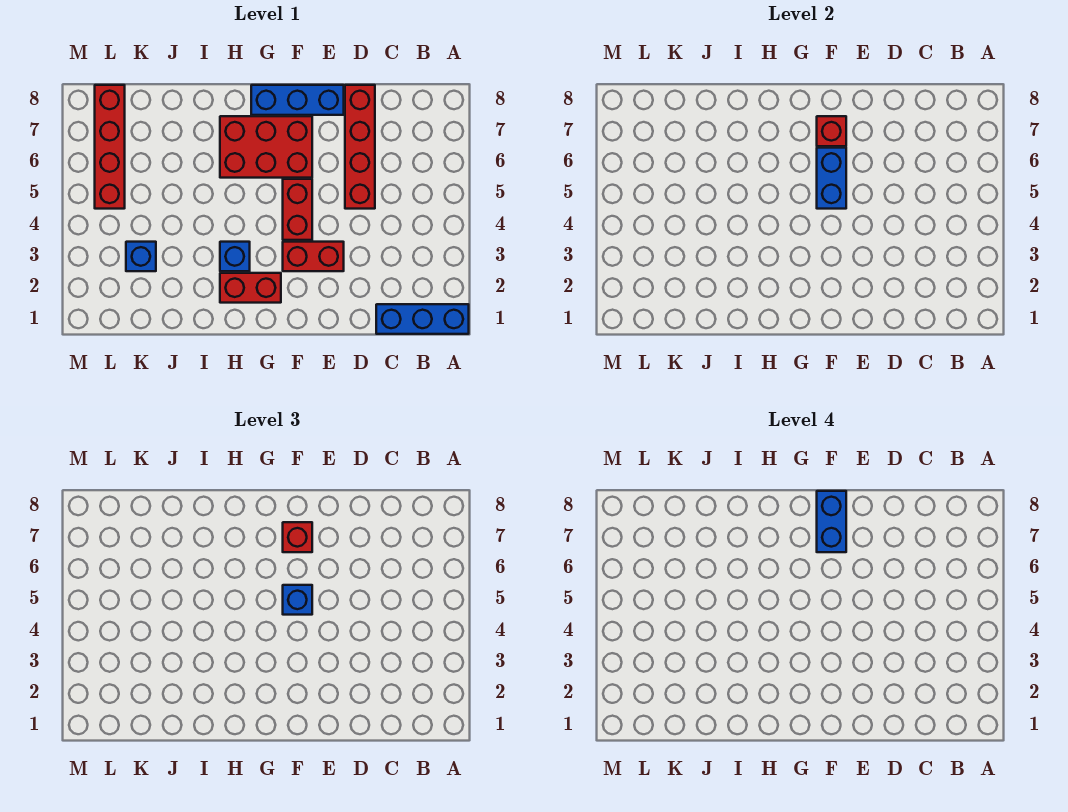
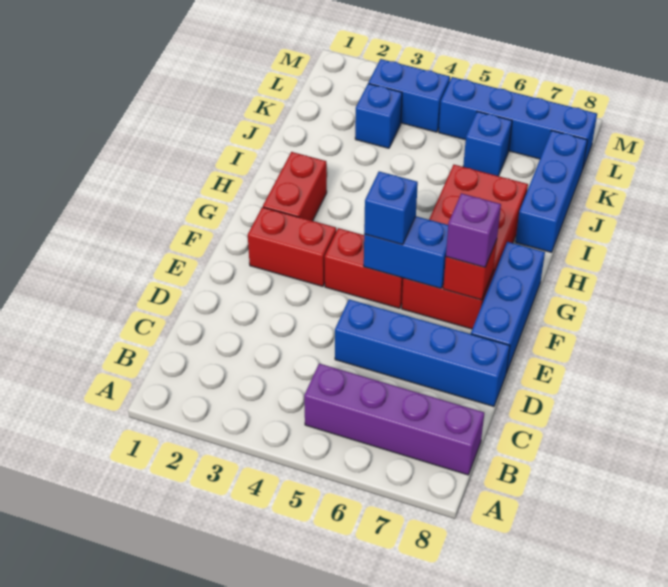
blue brick A1:C1 level 1 -> blue brick I8:K8 level 1
none -> purple brick B5:B8 level 1
red brick D5:D8 level 1 -> blue brick D5:D8 level 1
red brick E3:F3 level 1 -> red brick F2:F3 level 1
red brick F6:H7 level 1 -> red brick F6:I7 level 1
red brick F7 level 3 -> purple brick F7 level 3
blue brick F7:F8 level 4 -> blue brick L3:L4 level 1
blue brick H3 level 1 -> blue brick K6 level 1
red brick L5:L8 level 1 -> blue brick L5:L8 level 1

